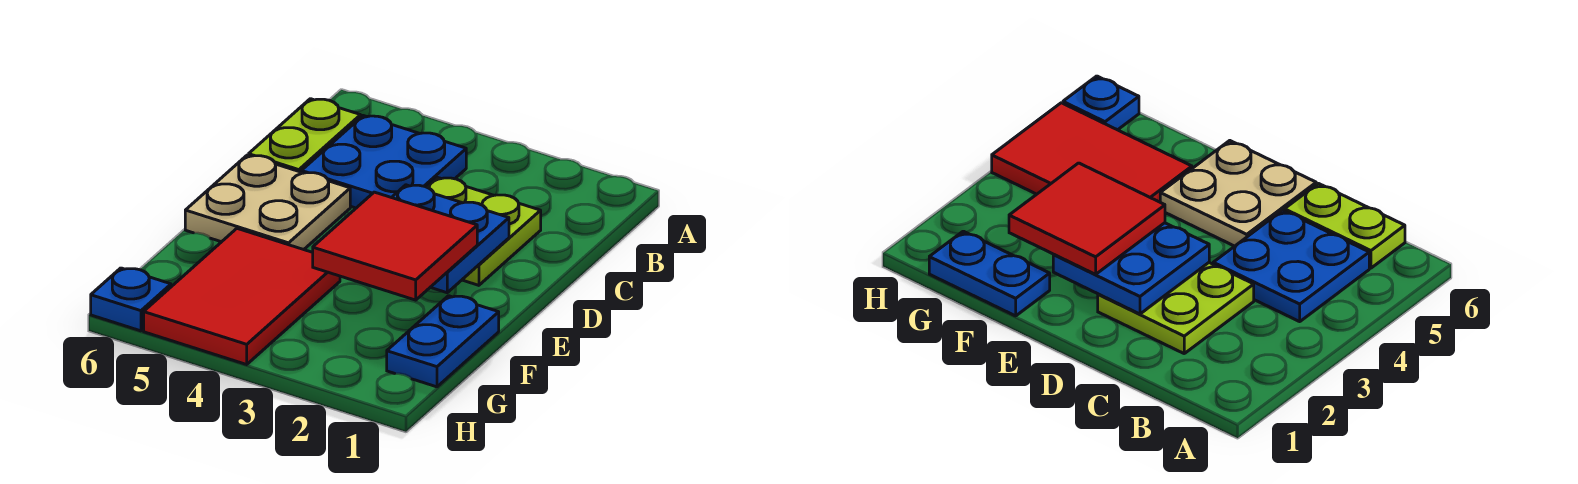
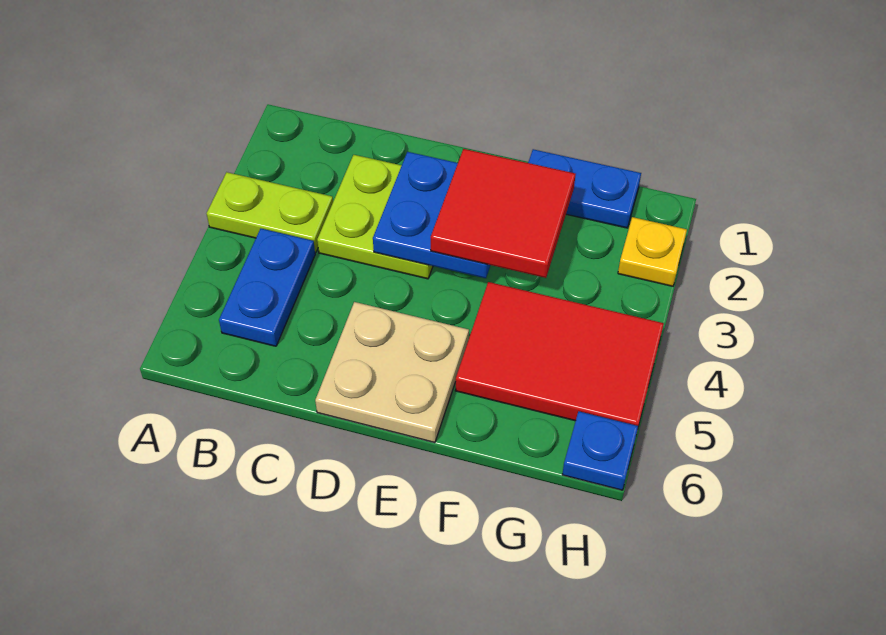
blue plate B4:C5 level 1 -> blue plate B4:B5 level 1
lime plate B6:C6 level 1 -> lime plate A3:B3 level 1
none -> yellow plate H2 level 1

